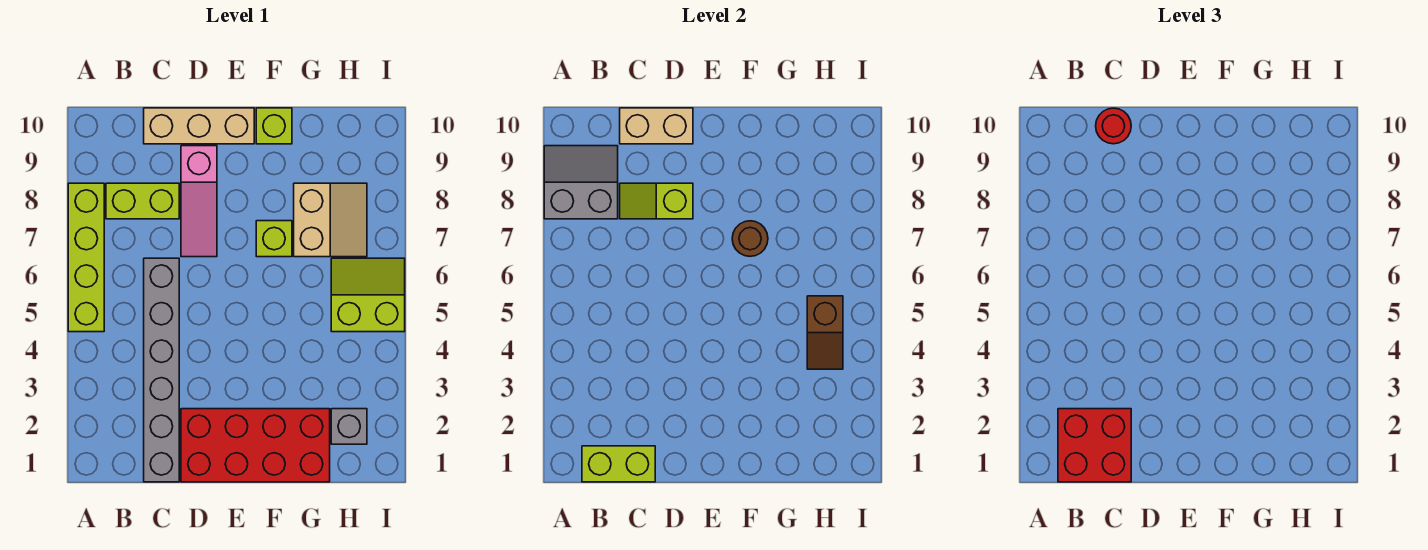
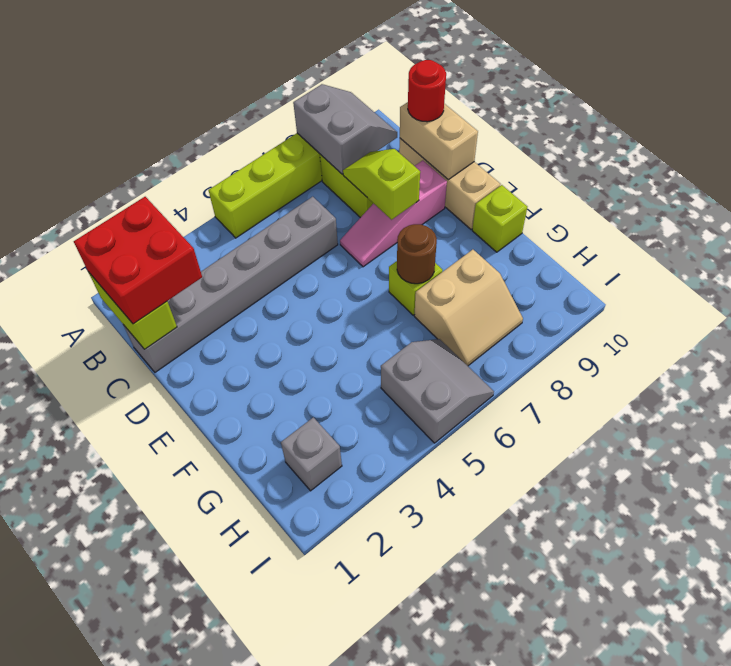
red brick D1:G2 level 1 -> none
brown slope H4:H5 level 2 top 5 -> none
lime slope H5:I6 level 1 top 5 -> grey slope H5:I6 level 1 top 5

